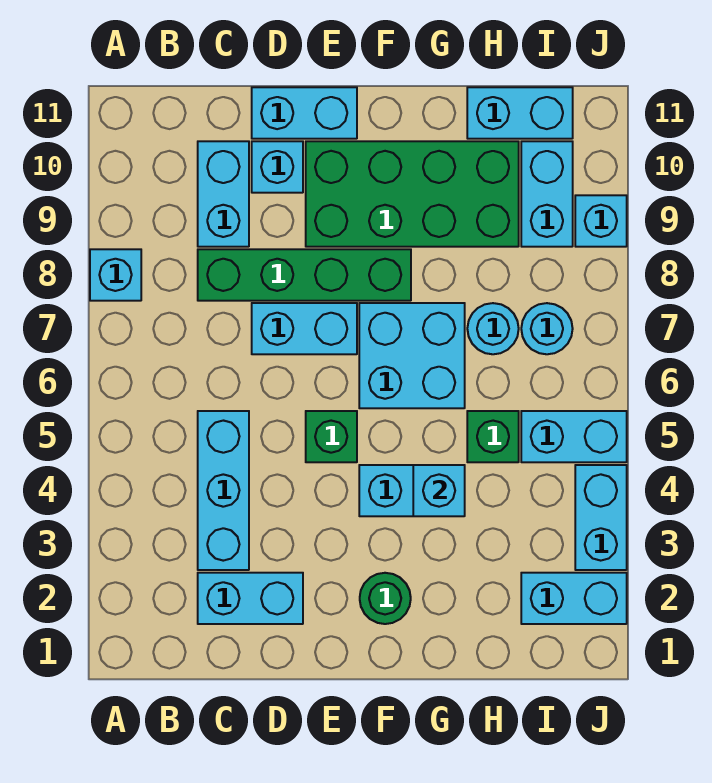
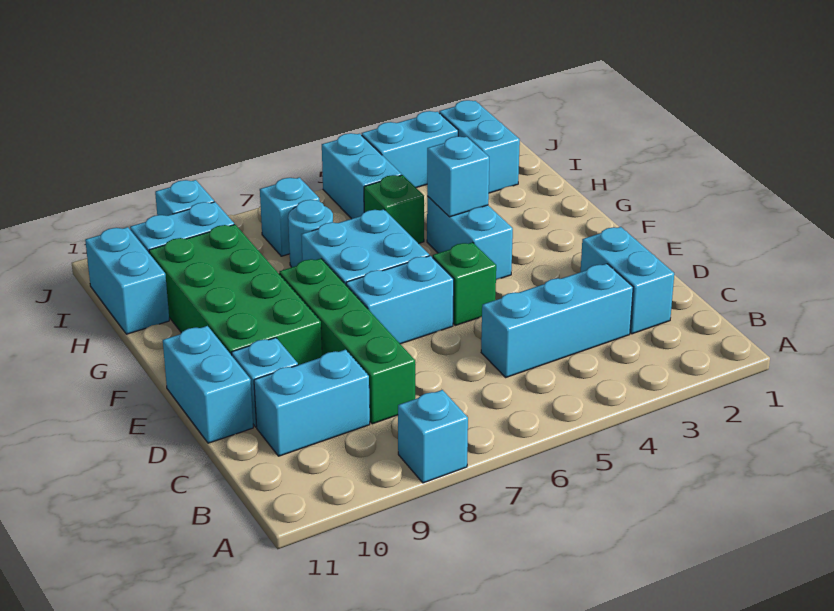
cyan brick D7:E7 level 1 -> cyan brick E6:E7 level 1
green round brick F2 level 1 -> none
cyan round brick I7 level 1 -> cyan brick I7 level 1

